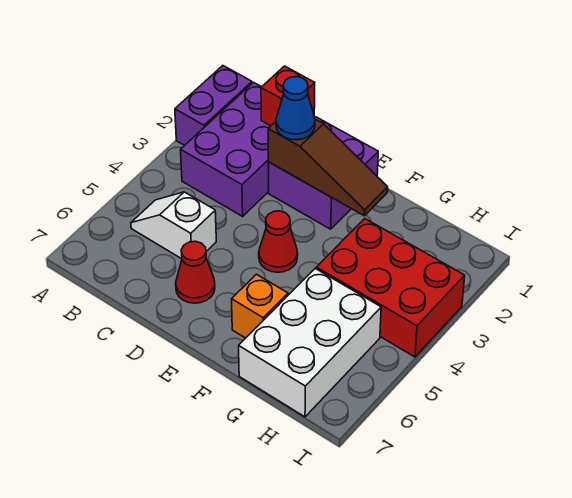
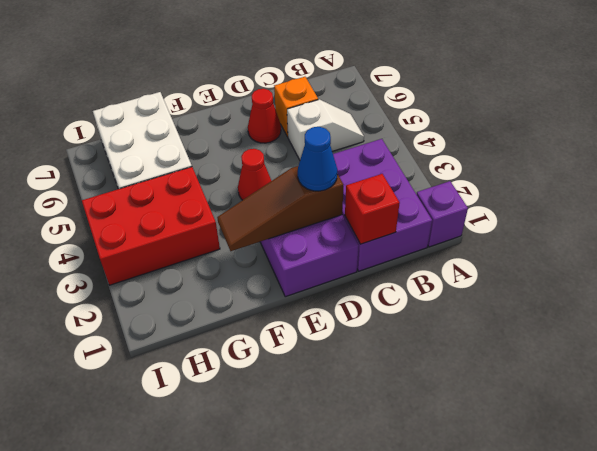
purple brick A1:A2 level 1 -> purple brick A1 level 1
orange brick F6 level 1 -> orange brick C6 level 1

